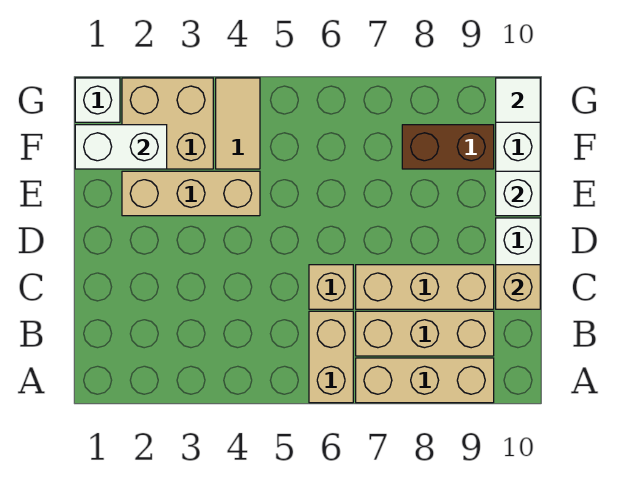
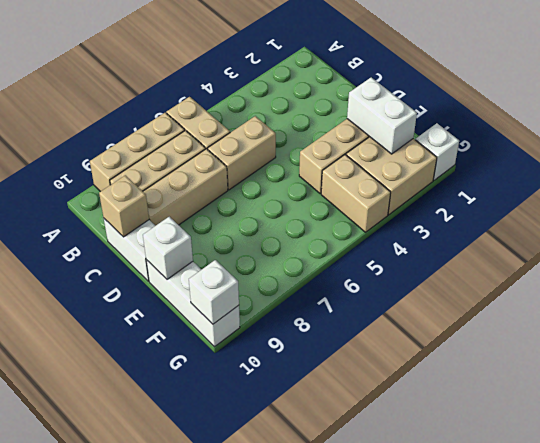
tan brick C6 level 1 -> tan brick C5:C6 level 1
white brick F1:F2 level 2 -> white brick E2:F2 level 2
tan tile F4:G4 level 1 -> tan brick F4:G4 level 1
brown brick F8:F9 level 1 -> none
white tile G10 level 2 -> white brick G10 level 2

